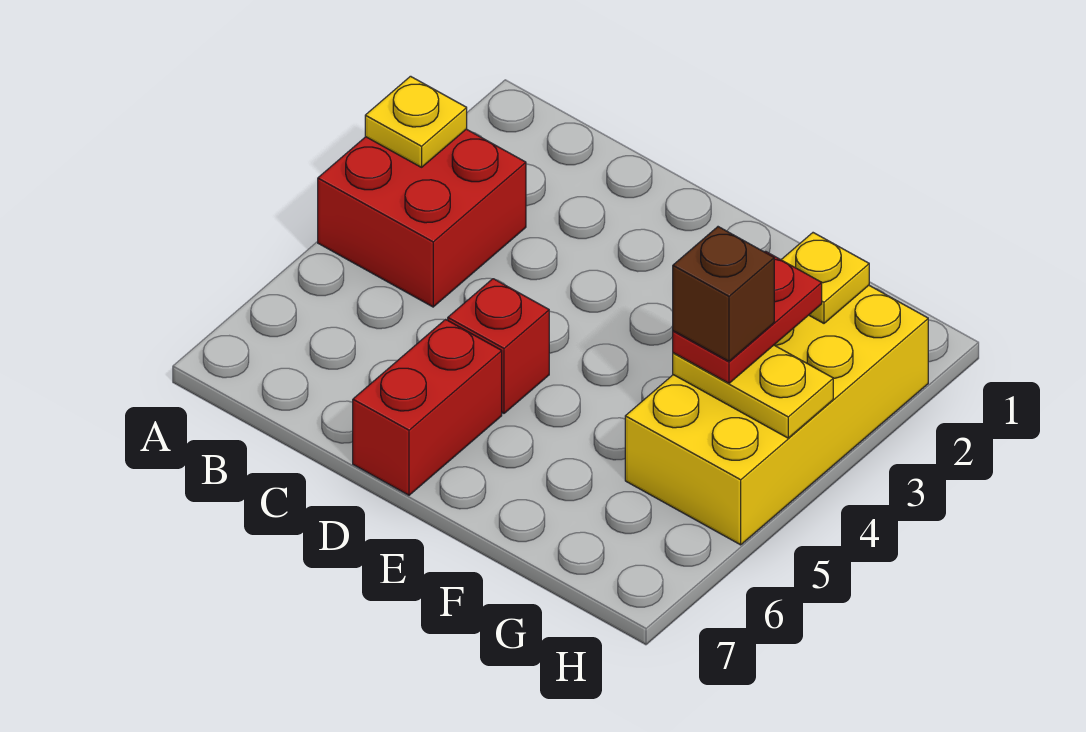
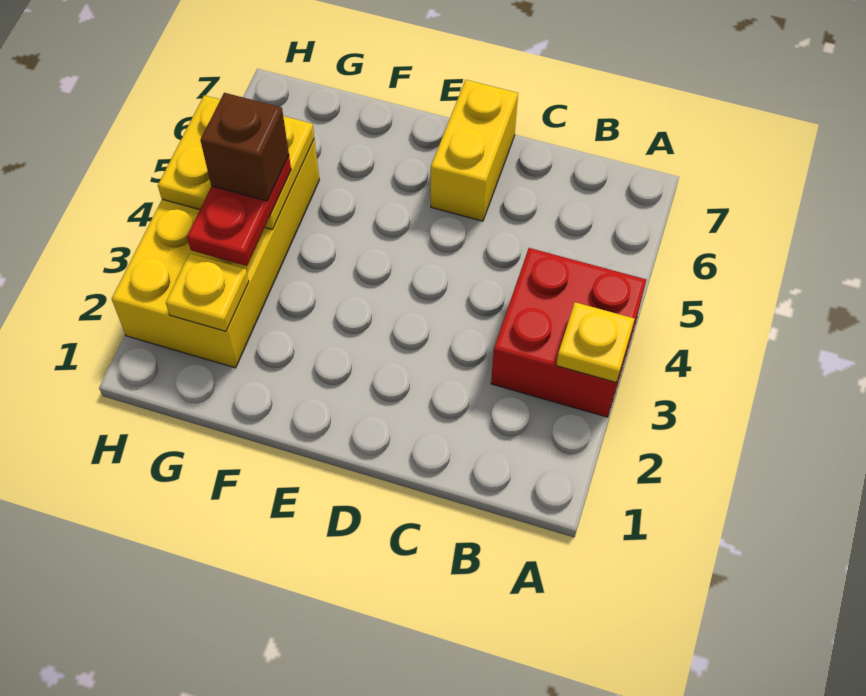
red brick D5 level 1 -> none
red brick D6:D7 level 1 -> yellow brick D6:D7 level 1
yellow plate G4:H4 level 2 -> yellow plate G4:H5 level 2

